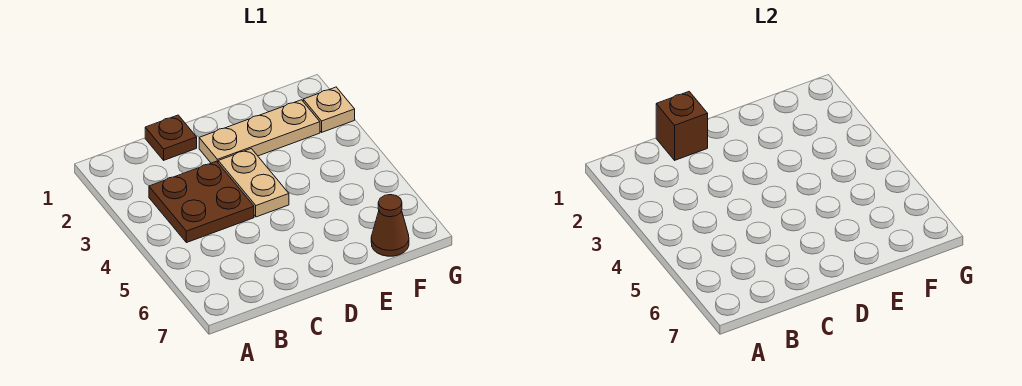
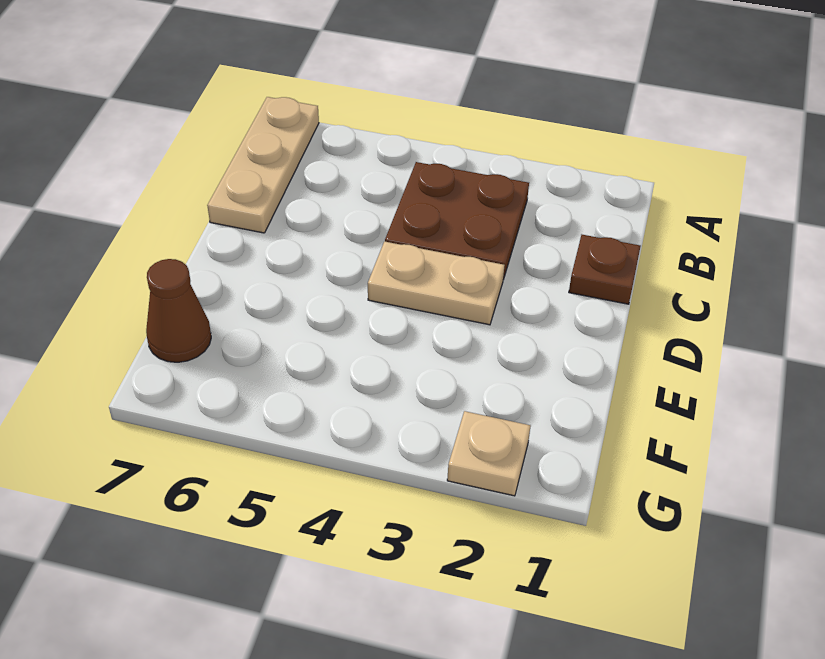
brown brick C1 level 2 -> none
tan plate D2:F2 level 1 -> tan plate A7:C7 level 1

